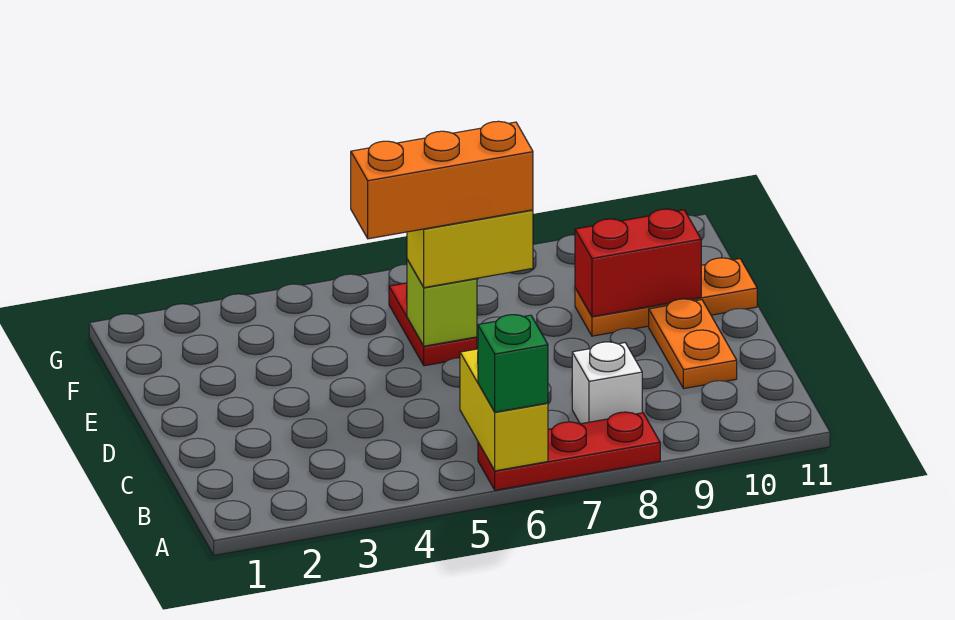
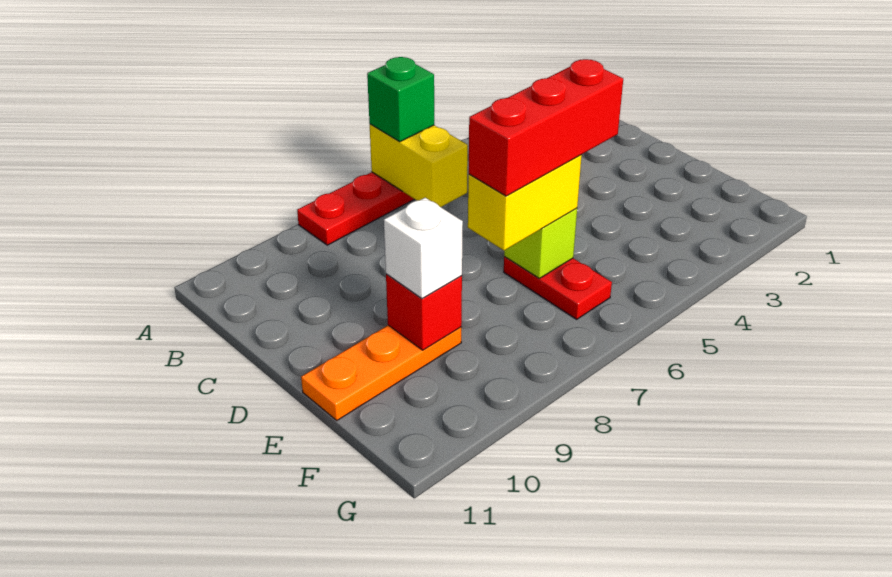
white brick B8 level 1 -> white brick E9 level 3
orange plate C10:D10 level 1 -> none
orange brick E5:E7 level 4 -> red brick E5:E7 level 4
red brick E9:E10 level 2 -> red brick E9 level 2

